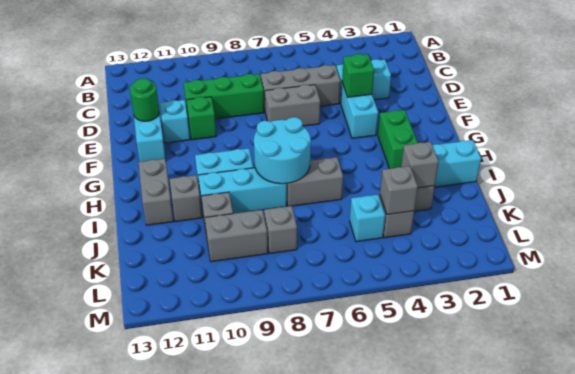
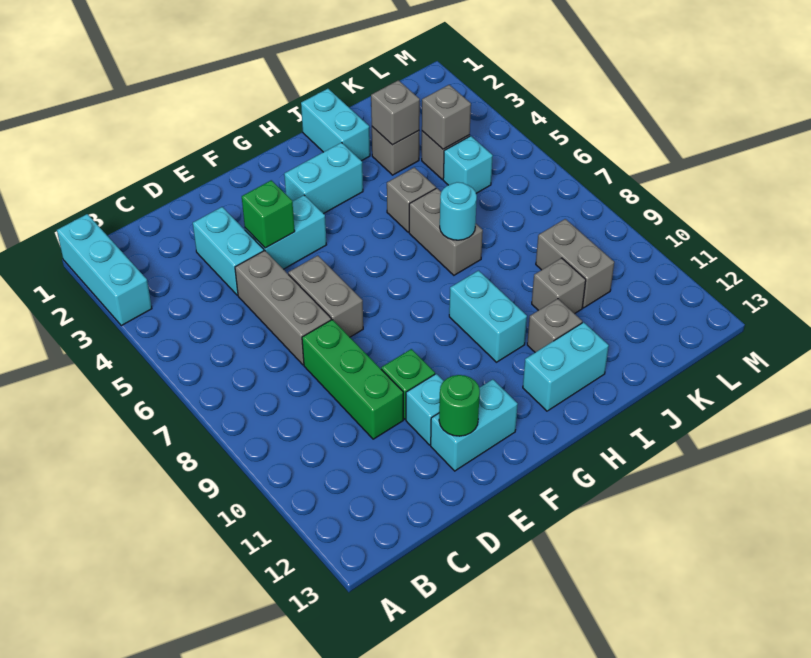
green brick G3:H3 level 1 -> cyan brick G3:H3 level 1
cyan round brick H7:I8 level 2 -> cyan round brick I7 level 2
grey brick H12:I12 level 1 -> cyan brick H12:I12 level 1
cyan brick I8:I10 level 1 -> cyan brick A1:A3 level 1
grey brick K8 level 1 -> grey brick I5 level 1

